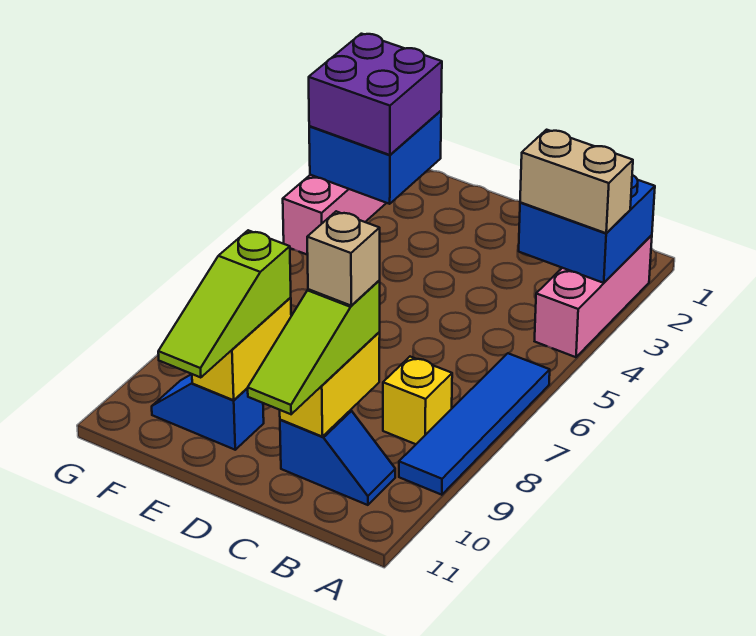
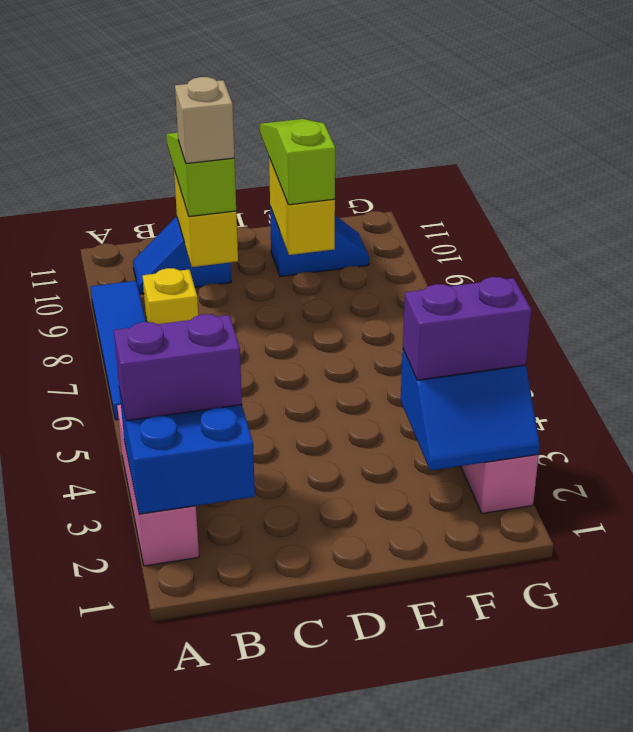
tan brick A3:B3 level 3 -> purple brick A3:B3 level 3
blue brick F2:G3 level 2 -> blue slope F2:G3 level 2 top 3
purple brick F2:G3 level 3 -> purple brick F3:G3 level 3

